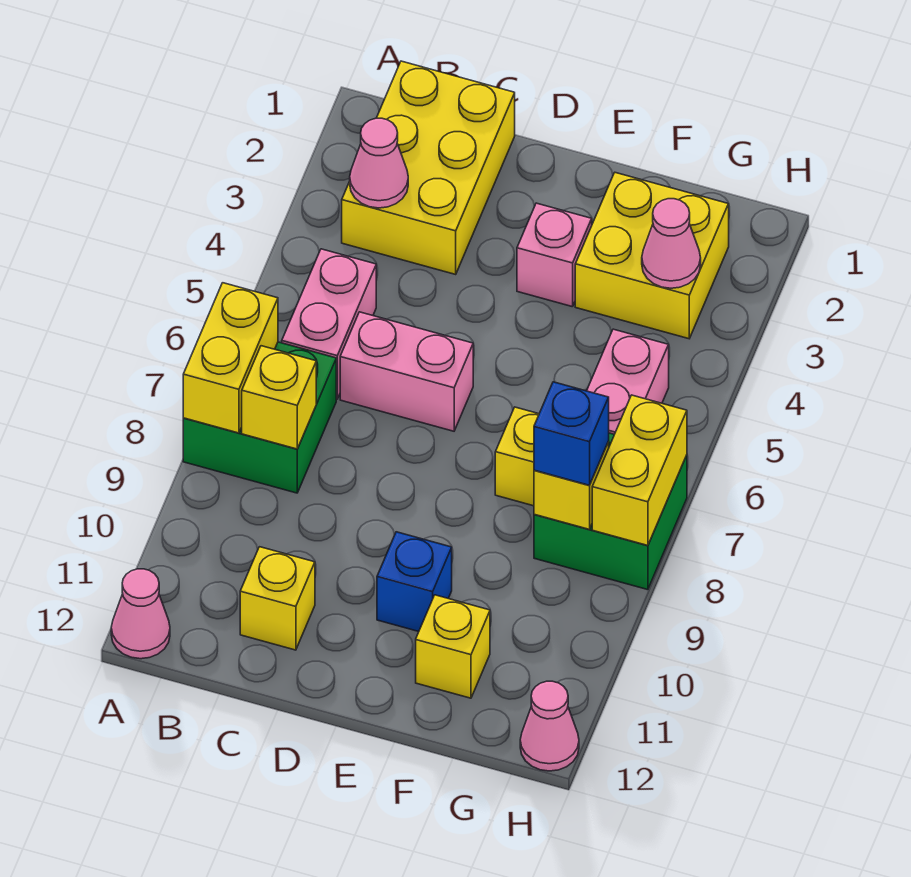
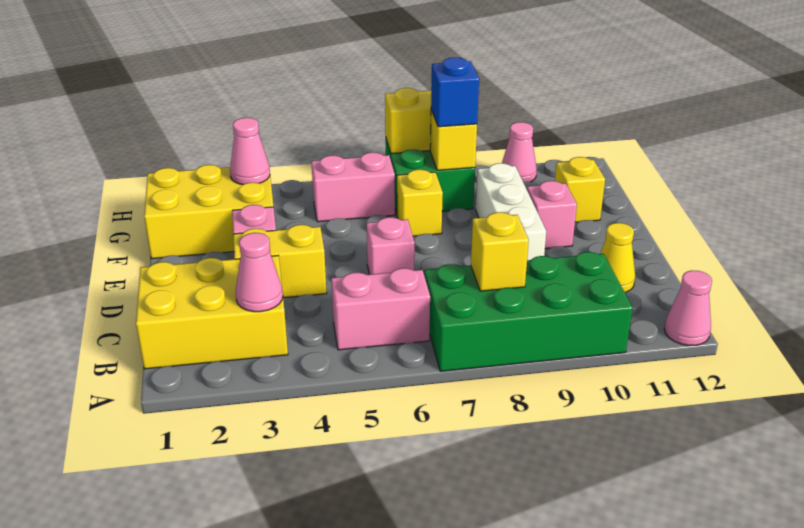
green brick A7:B8 level 1 -> green brick A7:B10 level 1
yellow brick A7:A8 level 2 -> yellow brick D3:D4 level 1
pink brick C6:D6 level 1 -> pink brick D6 level 1
yellow brick C11 level 1 -> yellow cone C11 level 1
none -> white brick D9:F9 level 1
blue brick E10 level 1 -> pink brick E10 level 1
yellow brick F2:G3 level 1 -> yellow brick F1:G3 level 1
pink cone H12 level 1 -> pink cone H10 level 1

